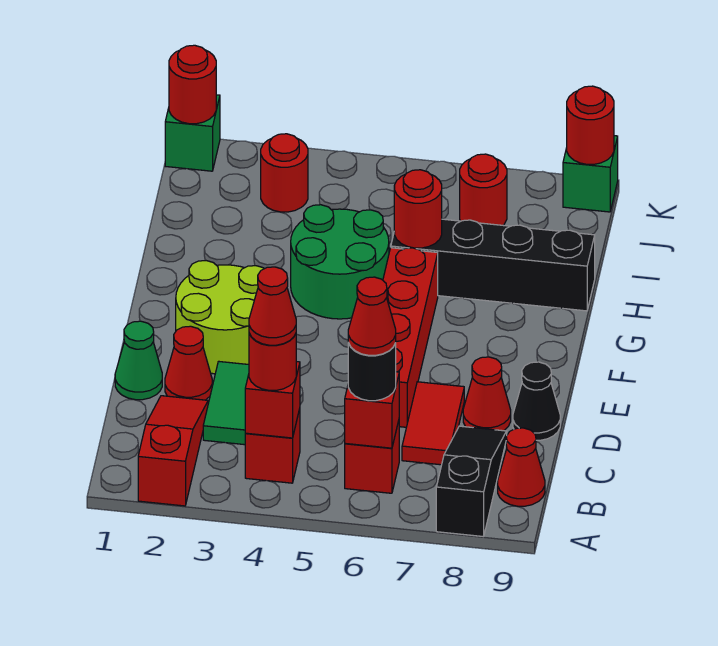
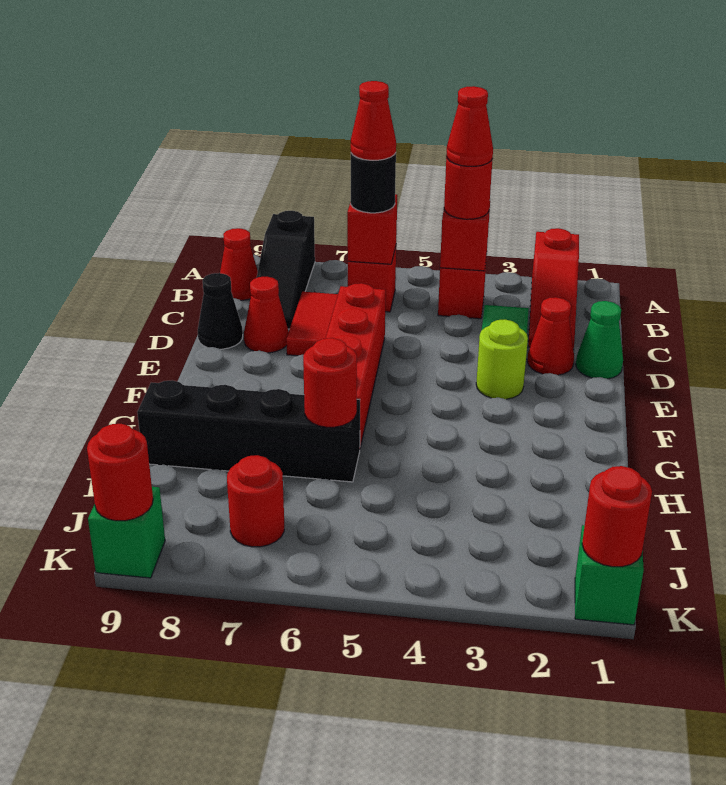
lime round brick E2:F3 level 1 -> lime round brick E3 level 1
green round brick G4:H5 level 1 -> none
red round brick J3 level 1 -> none

